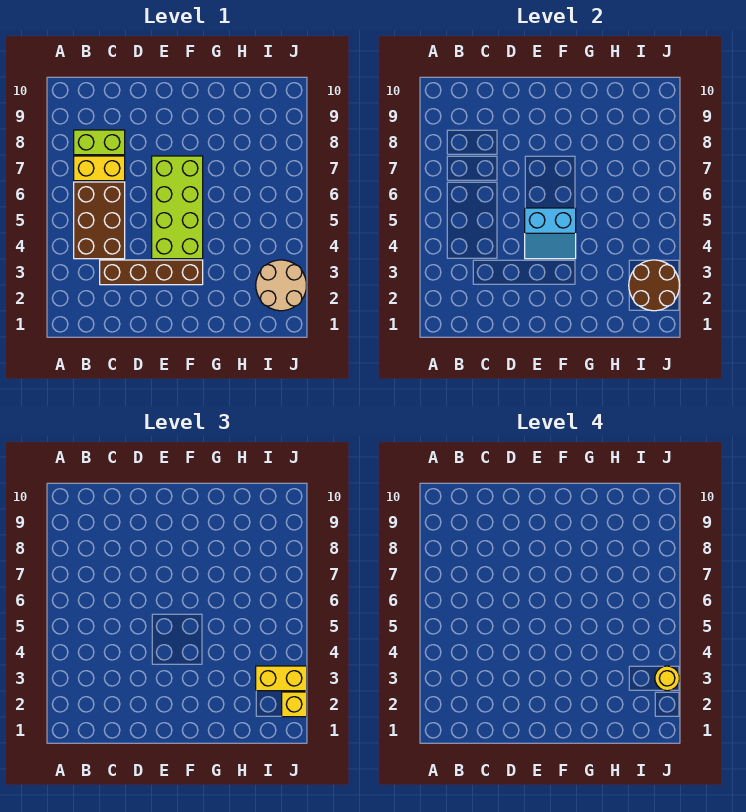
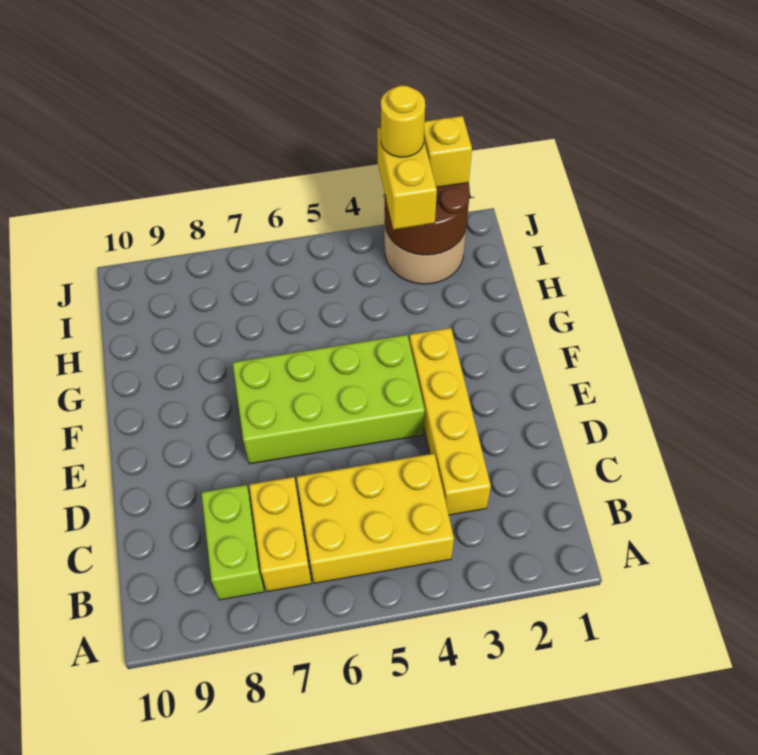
brown brick B4:C6 level 1 -> yellow brick B4:C6 level 1
brown brick C3:F3 level 1 -> yellow brick C3:F3 level 1
cyan slope E4:F5 level 2 top 5 -> none

